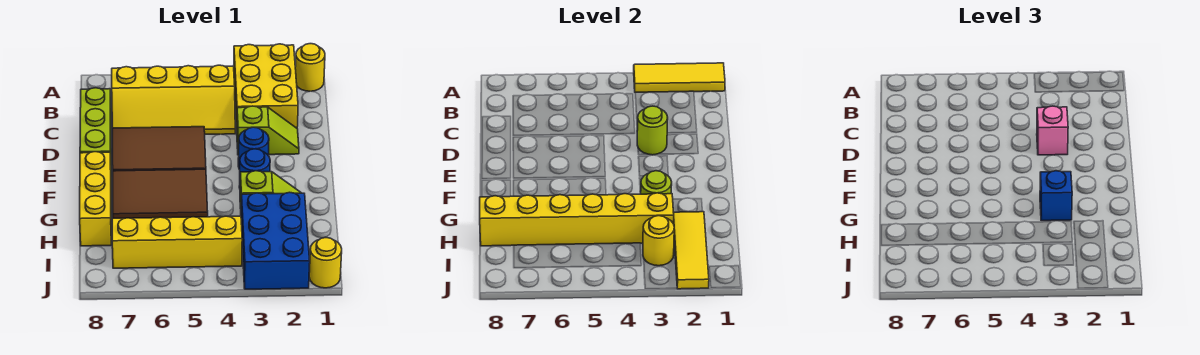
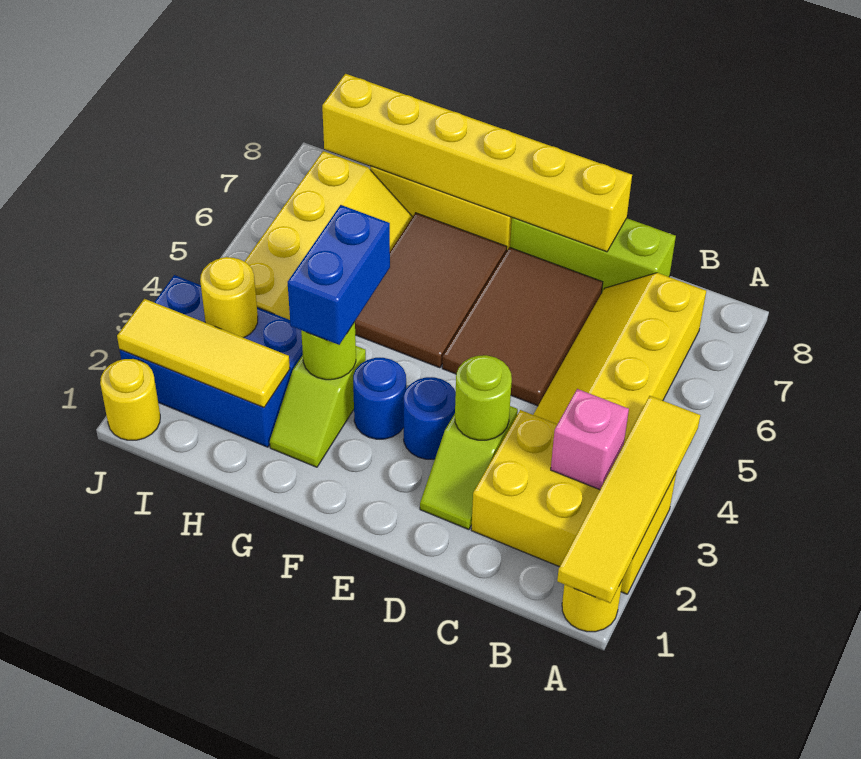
yellow tile A1:A3 level 2 -> yellow tile A1:A4 level 2
pink brick D3 level 3 -> pink brick B3 level 2
blue brick G3 level 3 -> blue brick G3:G4 level 3
yellow brick H3:H8 level 2 -> yellow brick D8:I8 level 2

